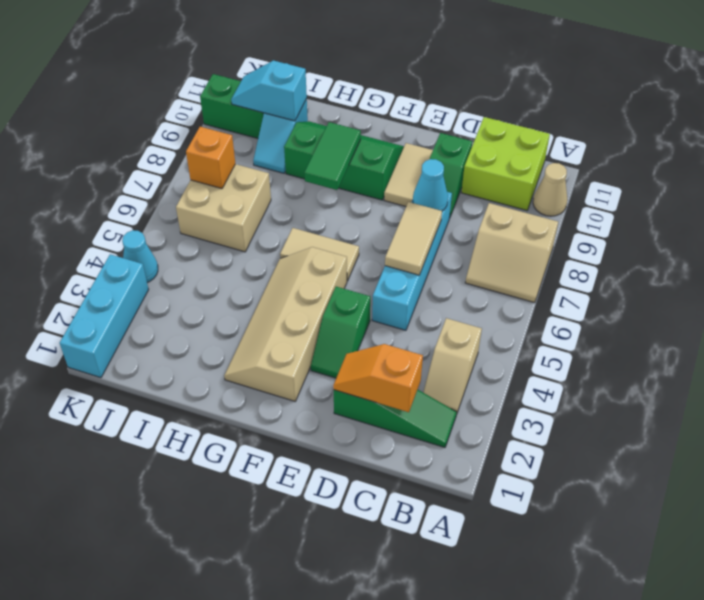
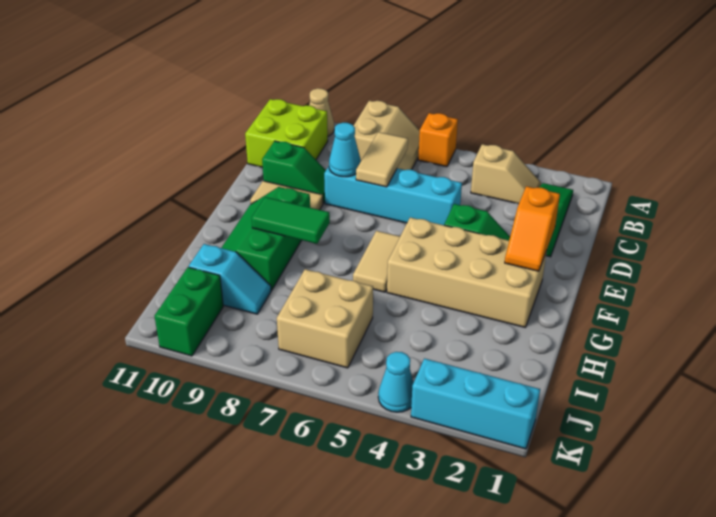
orange slope C2:D2 level 2 top C -> orange slope E2:F2 level 2 top E
tan tile D6:D7 level 2 -> tan tile C7:D7 level 2
tan slope F2:G5 level 1 top F -> tan brick F2:G5 level 1
cyan slope I10:J10 level 2 top I -> none
orange brick J7 level 2 -> orange brick A6 level 1

